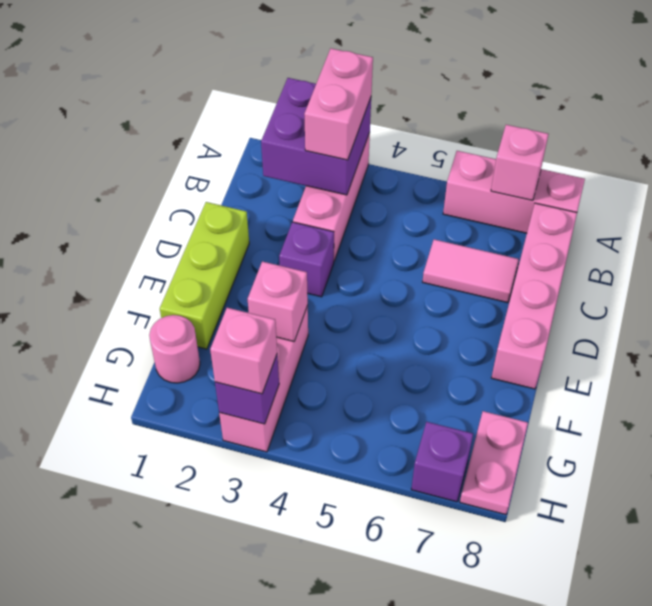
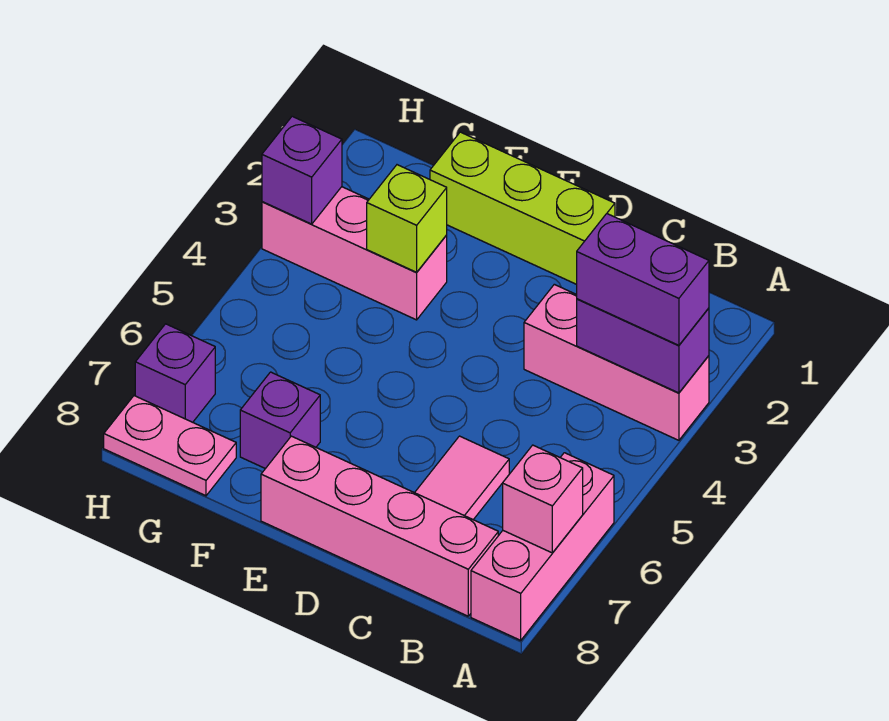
purple brick A2:B3 level 2 -> purple brick A3:B3 level 2
pink brick A3:B3 level 3 -> purple brick A3:B3 level 3
purple brick D3 level 1 -> purple brick F7 level 1
pink brick F3 level 2 -> lime brick F3 level 2
pink round brick G1 level 1 -> none
pink brick H3 level 3 -> none

